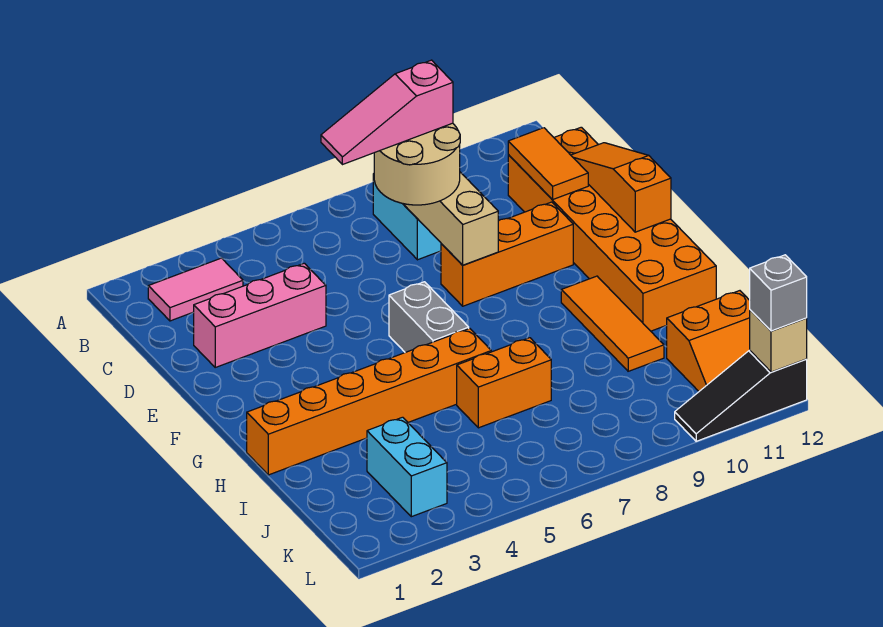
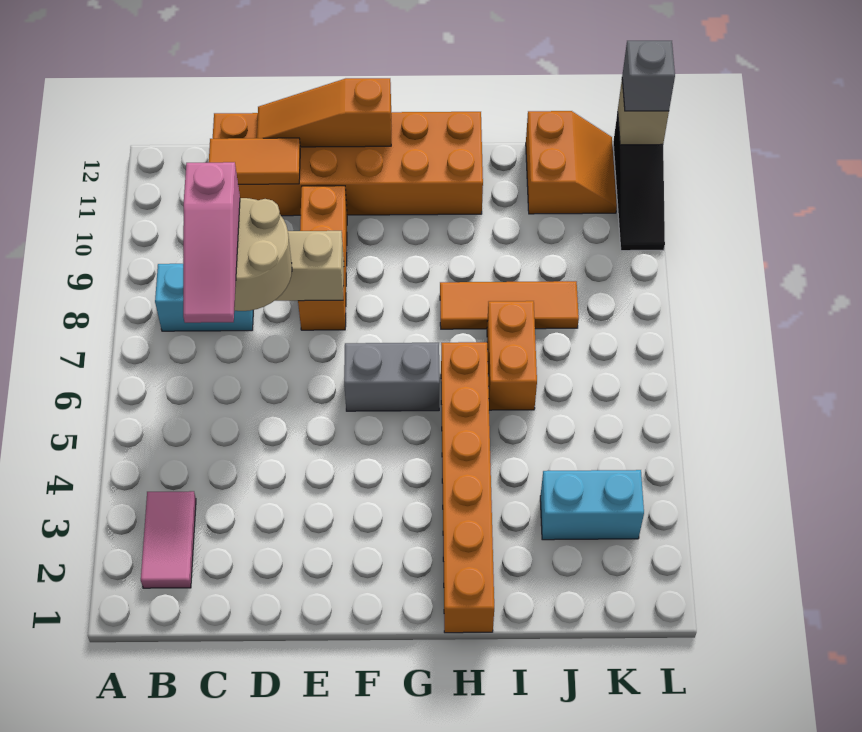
pink brick D2:D4 level 1 -> none
orange tile G10:I10 level 1 -> orange tile H8:J8 level 1

